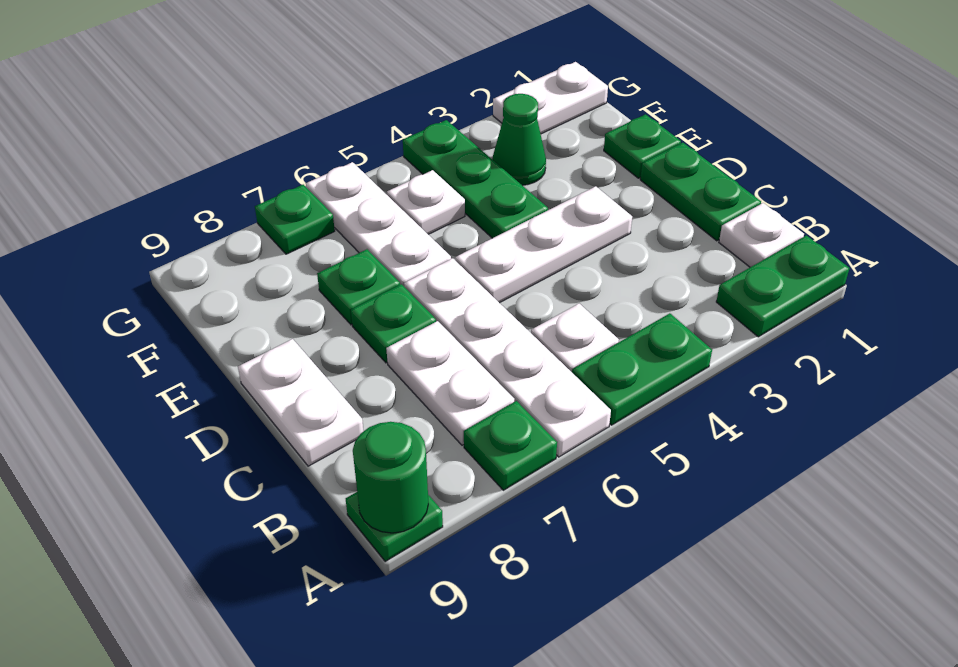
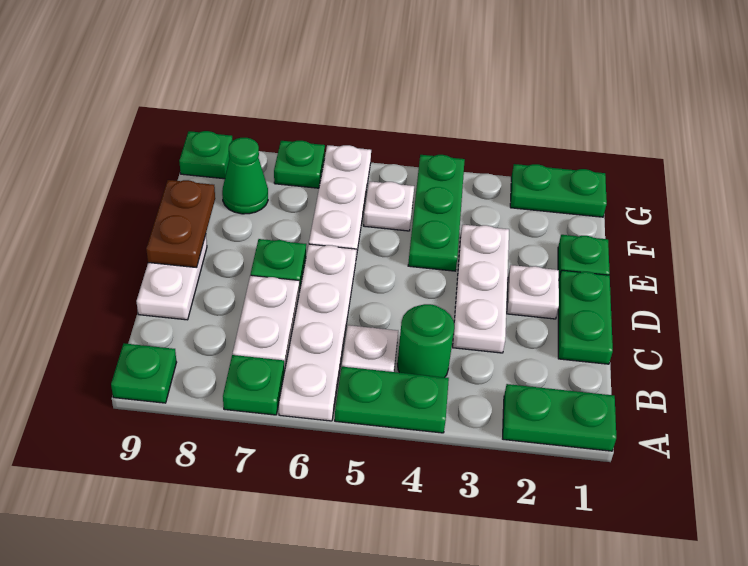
green round brick A9 level 2 -> green round brick B4 level 1
white plate B1 level 1 -> white plate D2 level 1
white plate D3:D5 level 1 -> white plate C3:E3 level 1
none -> brown plate D9:E9 level 2
green plate E7 level 1 -> green plate G9 level 1
green cone F3 level 1 -> green cone F8 level 1
white plate G1:G2 level 1 -> green plate G1:G2 level 1

